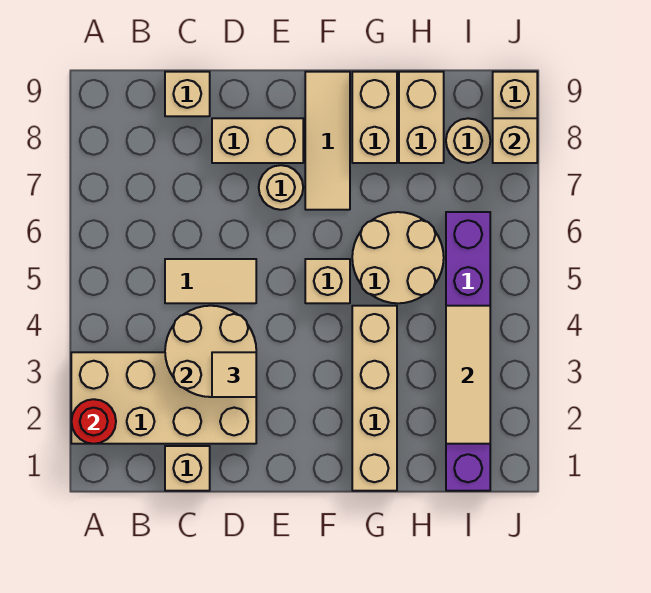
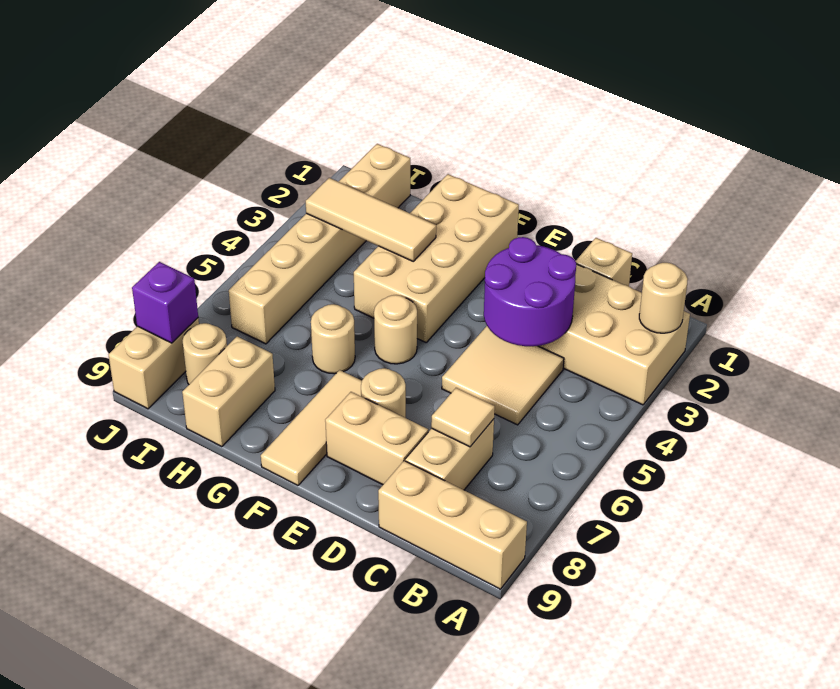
red round brick A2 level 2 -> tan round brick A2 level 2
tan round brick C3:D4 level 2 -> purple round brick C3:D4 level 2
tan tile C5:D5 level 1 -> tan tile C4:D5 level 1
tan brick C9 level 1 -> tan brick A9:C9 level 1
tan tile D3 level 3 -> tan tile C7 level 2
tan brick F5 level 1 -> tan round brick F5 level 1
tan brick G1:G4 level 1 -> tan brick F1:G4 level 1
tan round brick G5:H6 level 1 -> tan round brick G6 level 1
tan brick G8:G9 level 1 -> tan brick C7:C8 level 1
purple brick I1:I6 level 1 -> tan brick I1:I6 level 1
tan tile I2:I4 level 2 -> tan tile G3:I3 level 2
tan brick J8 level 2 -> purple brick J8 level 2

